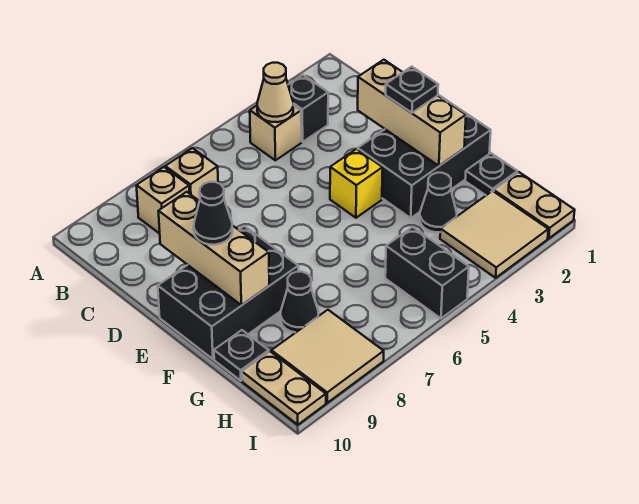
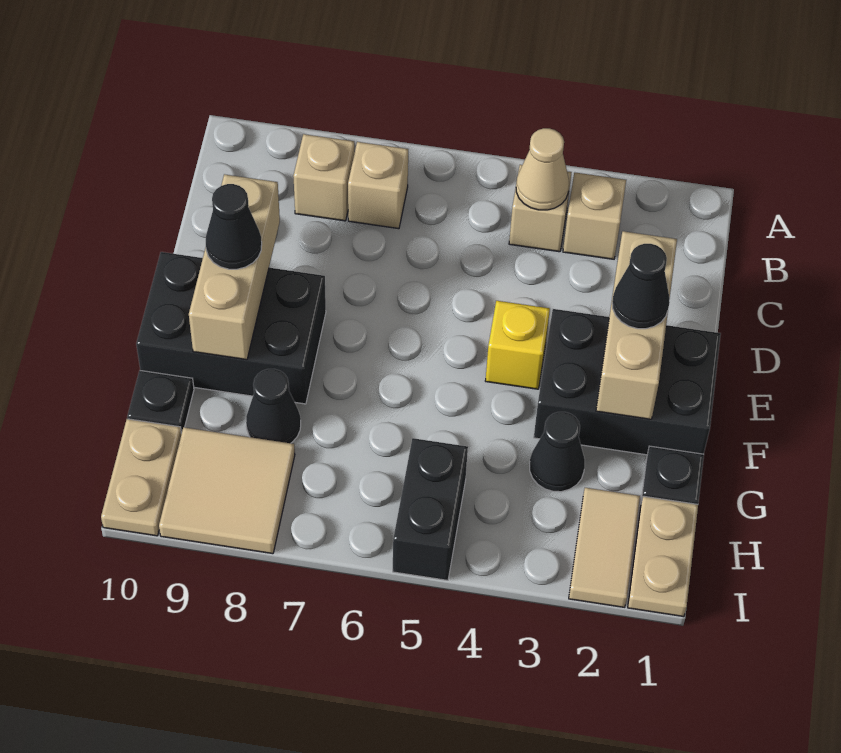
black brick B3 level 1 -> tan brick B3 level 1
black plate E2 level 3 -> black cone E2 level 3
tan tile H2:I3 level 1 -> tan tile H2:I2 level 1

